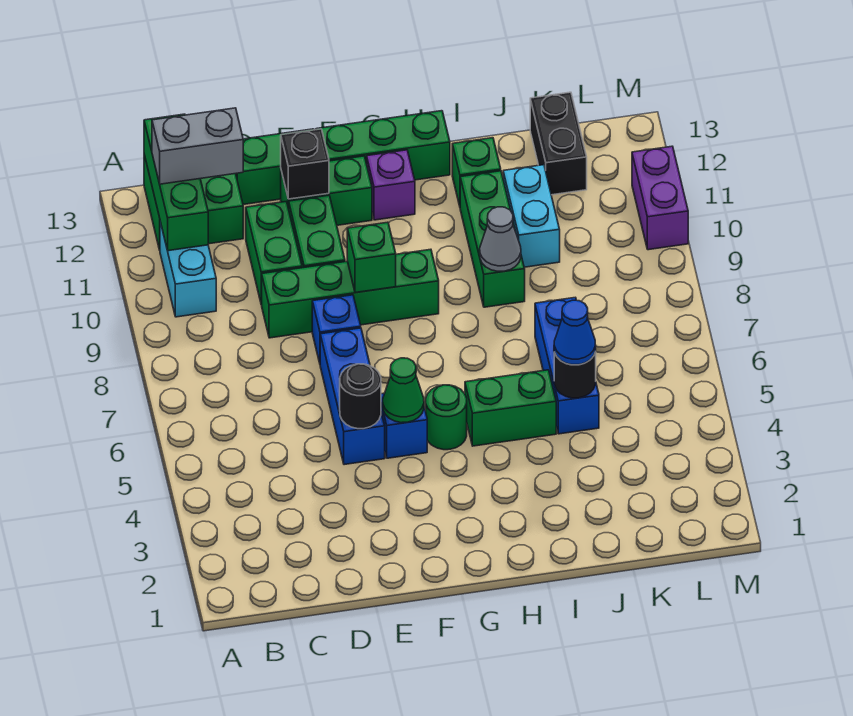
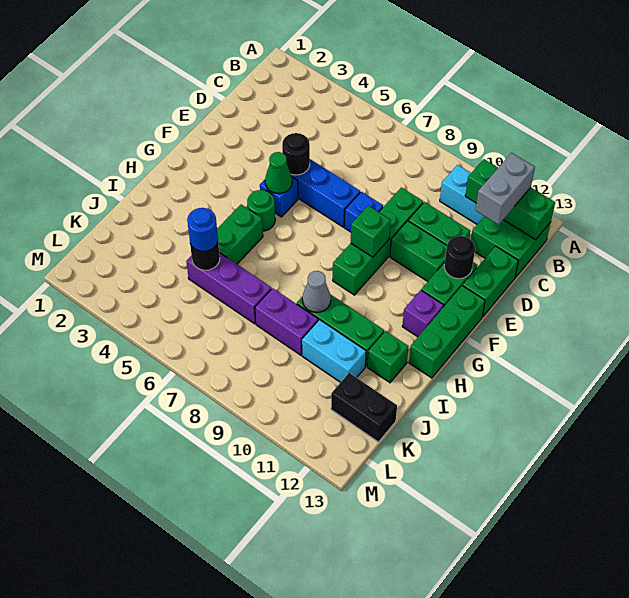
black brick E12 level 2 -> black round brick E12 level 2
blue brick J5:J7 level 1 -> purple brick J5:J7 level 1
blue cone J5 level 3 -> blue round brick J5 level 3
purple brick M10:M11 level 1 -> purple brick J8:J9 level 1

